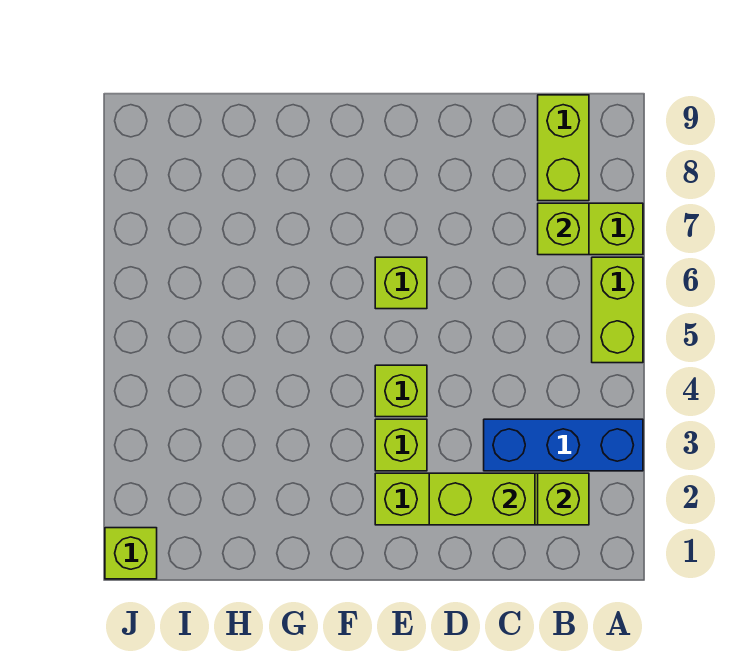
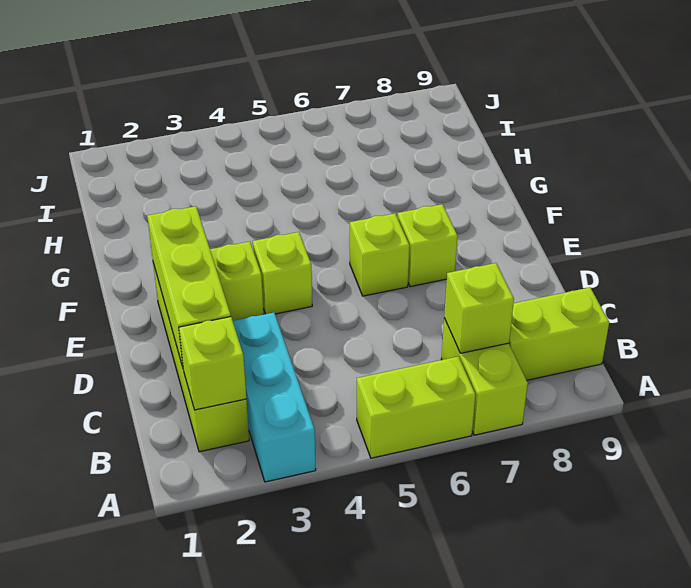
blue brick A3:C3 level 1 -> cyan brick A3:C3 level 1
lime brick C2:D2 level 2 -> lime brick C2:E2 level 2
lime brick J1 level 1 -> lime brick E7 level 1

